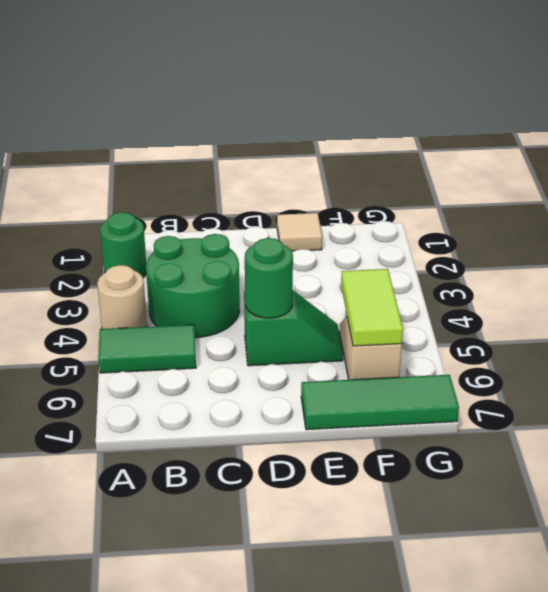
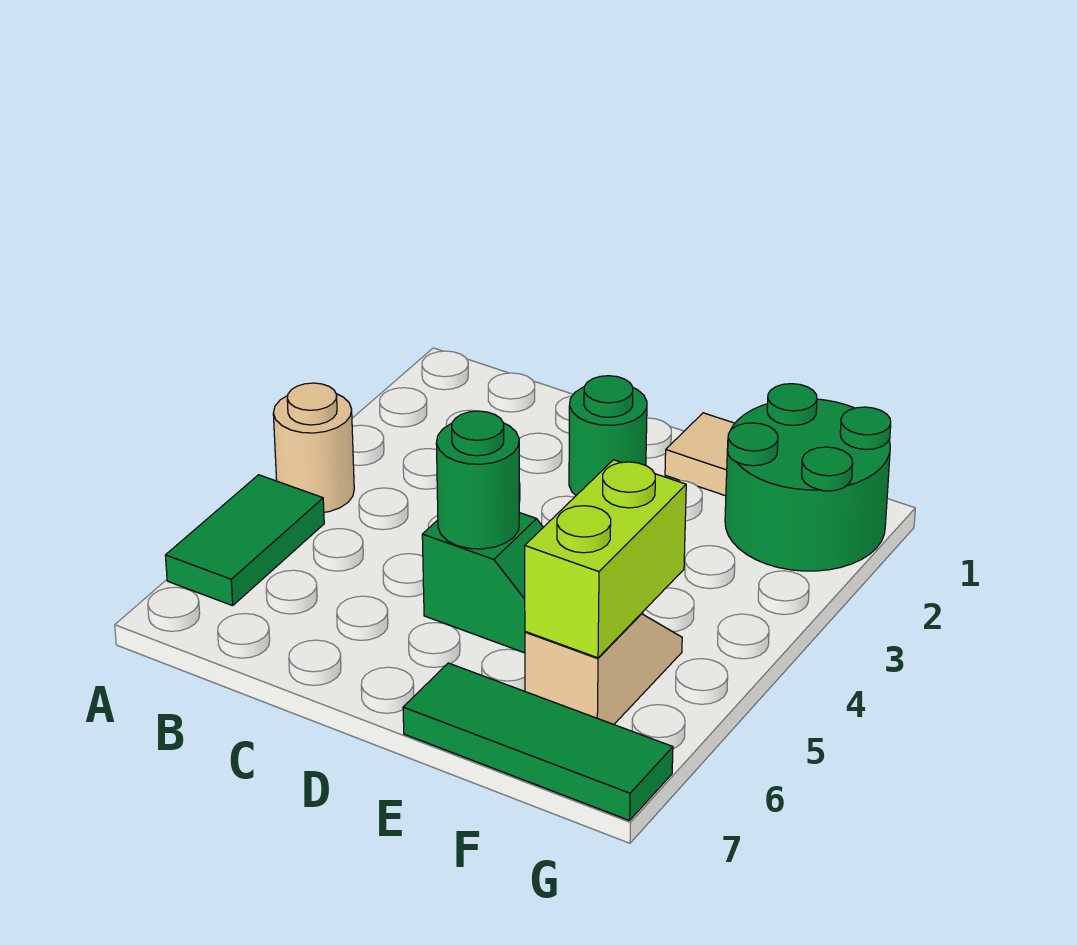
green round brick A2 level 1 -> green round brick D2 level 1
green tile A5:B5 level 1 -> green tile A5:A6 level 1
green round brick B3:C4 level 1 -> green round brick F1:G2 level 1
lime tile F5:F6 level 2 -> lime brick F5:F6 level 2

